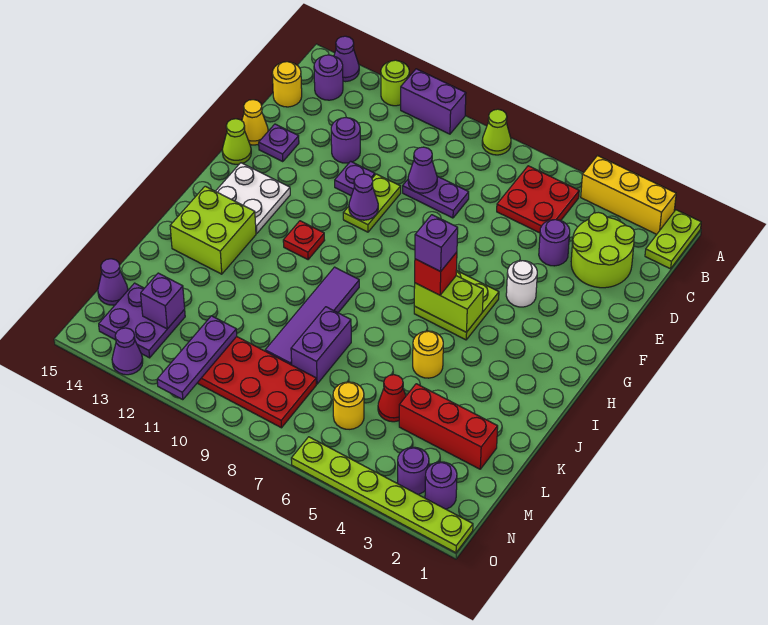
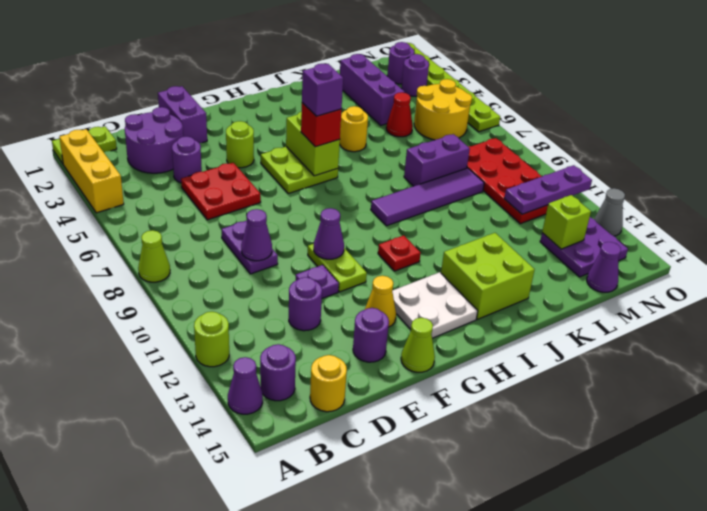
purple brick A10:A11 level 1 -> purple brick E1:E2 level 1
red plate B5:C6 level 1 -> red plate D5:E6 level 1
lime round brick C2:D3 level 1 -> purple round brick C2:D3 level 1
lime plate E10:F10 level 1 -> lime plate F10:F11 level 1
purple plate E14 level 1 -> purple round brick E14 level 1
yellow cone E15 level 1 -> yellow cone F13 level 1
white round brick F4 level 1 -> lime round brick F4 level 1
red brick L2:L4 level 1 -> purple brick L2:L4 level 1
yellow round brick M6 level 1 -> yellow round brick M5:N6 level 1
purple brick M13 level 2 -> lime brick M13 level 2
purple cone O13 level 1 -> grey cone O13 level 1

